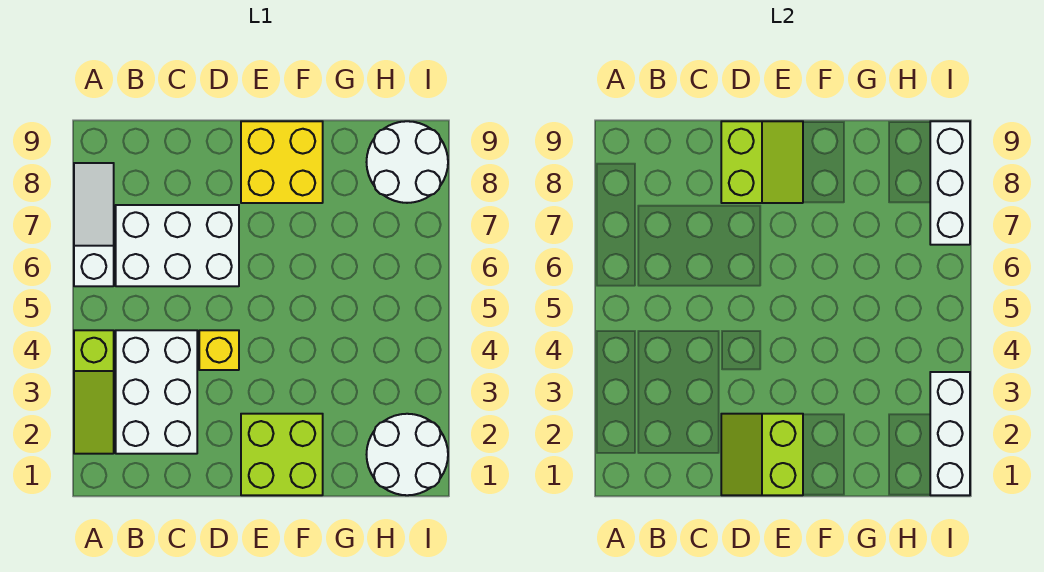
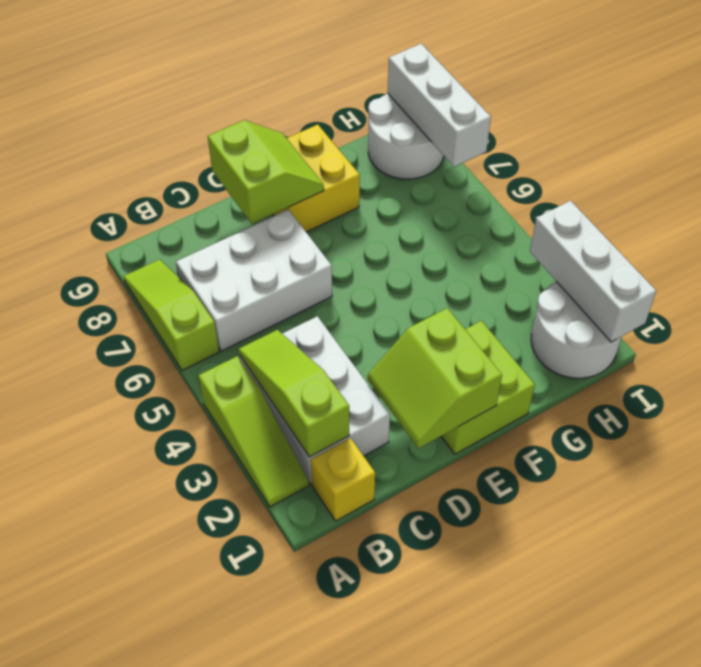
white slope A6:A8 level 1 top 6 -> lime slope A6:A8 level 1 top 6
none -> lime slope B2:B4 level 2 top 2
yellow brick D4 level 1 -> yellow brick B1 level 1

